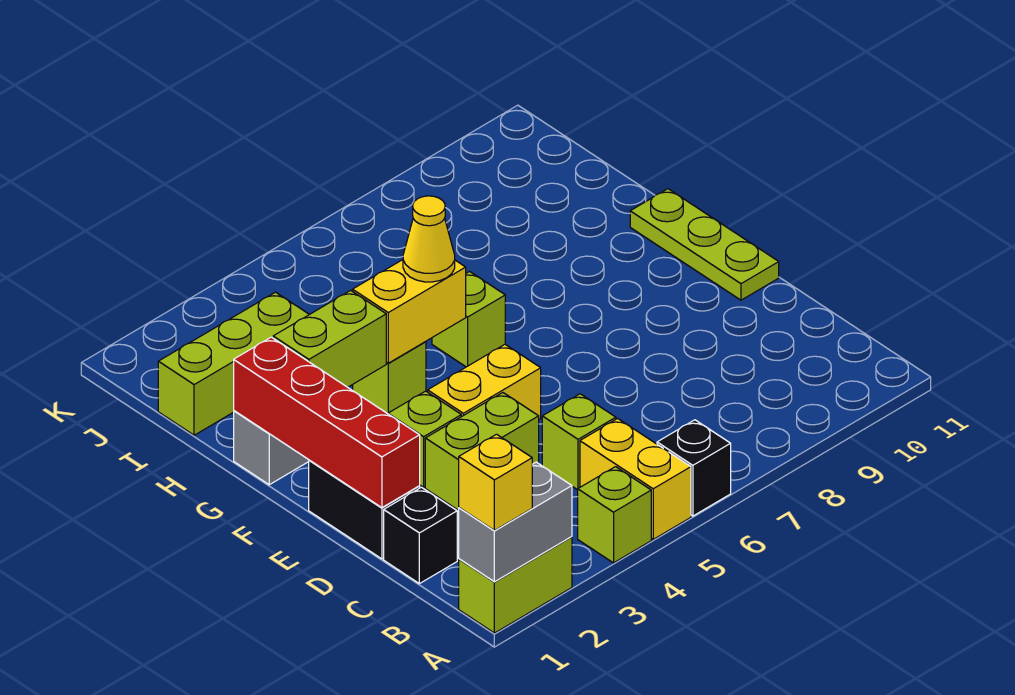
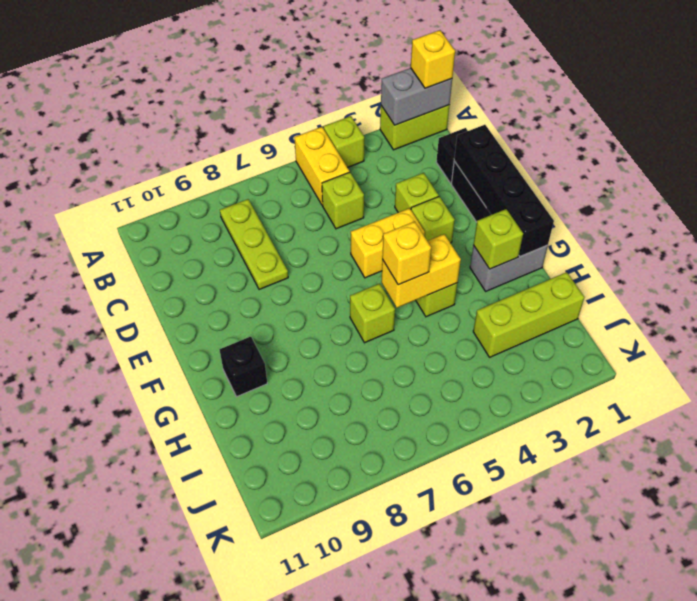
black brick A6 level 1 -> black brick G10 level 1
red brick D1:G1 level 2 -> black brick D1:G1 level 2
lime brick D3:D4 level 1 -> lime brick D3 level 1
lime plate E11:G11 level 1 -> lime plate B8:D8 level 1
lime brick G2:G3 level 2 -> lime brick G2 level 2
yellow cone G5 level 3 -> yellow brick G5 level 3

